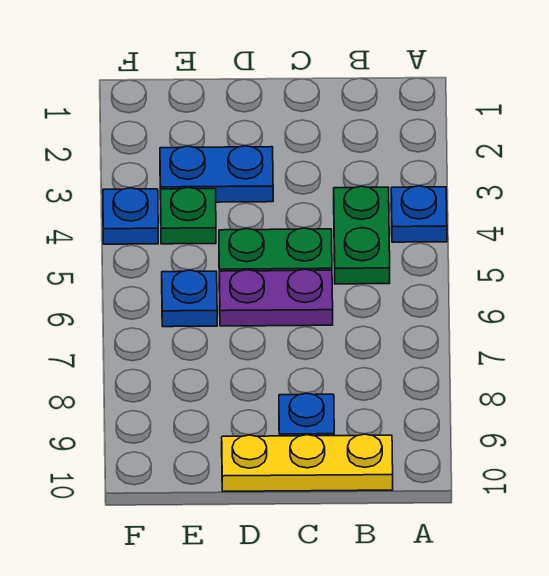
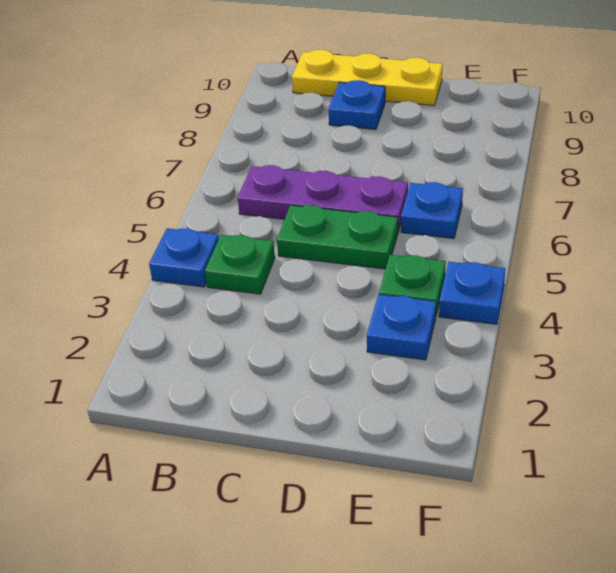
green plate B4:B5 level 1 -> green plate B4 level 1
purple plate C6:D6 level 1 -> purple plate B6:D6 level 1
blue plate D3:E3 level 1 -> blue plate E3 level 1

